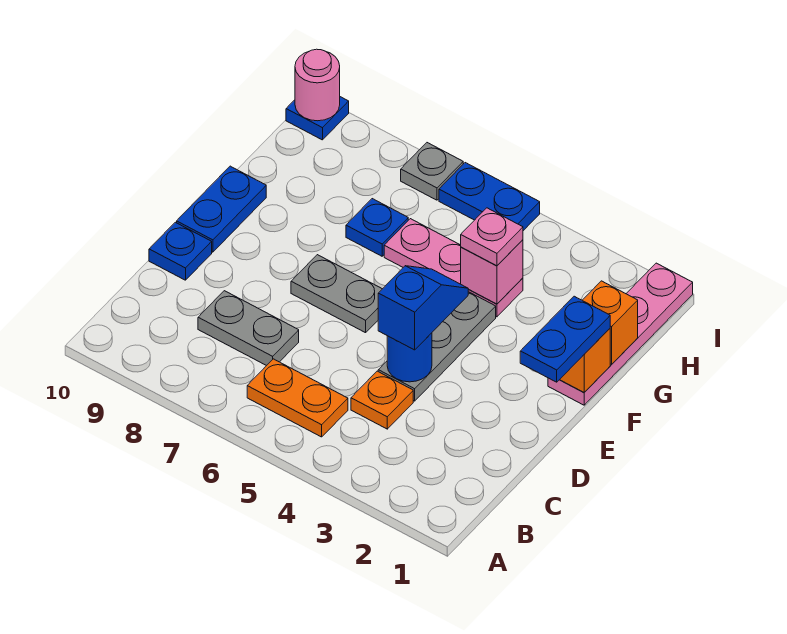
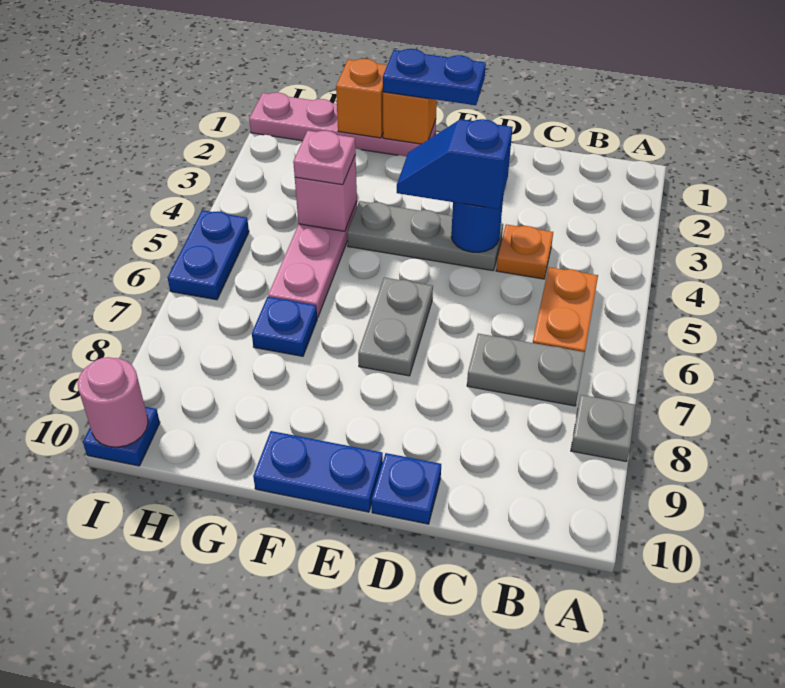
grey plate C7:C8 level 1 -> grey plate B7:C7 level 1
grey plate I7 level 1 -> grey plate A8 level 1

